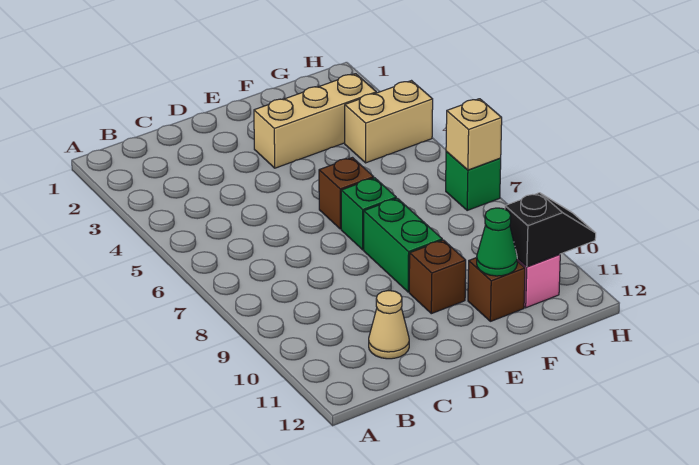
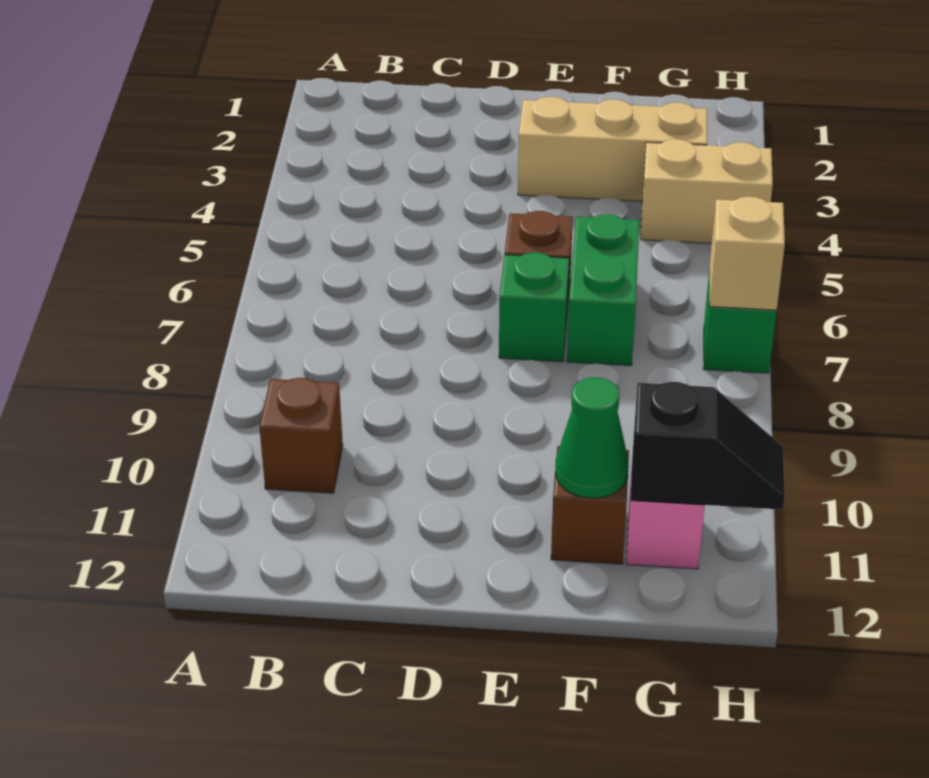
tan cone C11 level 1 -> none
green brick E8:E9 level 1 -> green brick F6:F7 level 1
brown brick E10 level 1 -> brown brick B10 level 1

